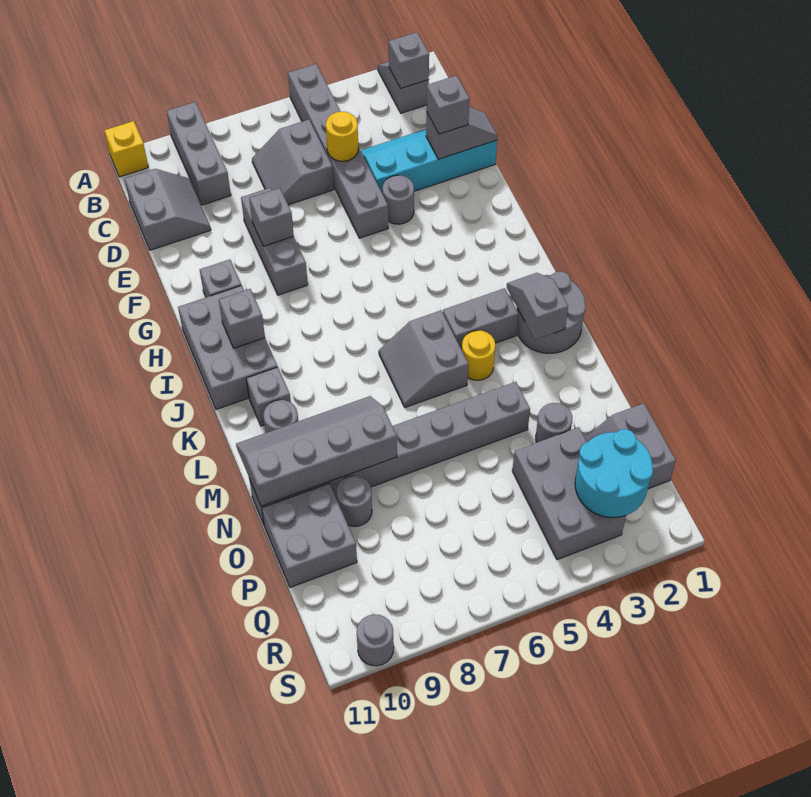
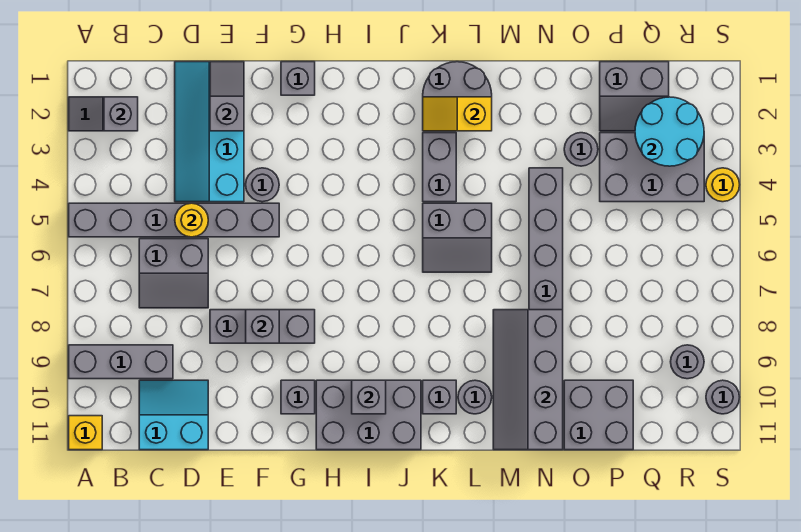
grey slope C10:D11 level 1 top 11 -> cyan slope C10:D11 level 1 top 11
grey brick E2 level 3 -> grey brick G1 level 1
grey slope K2:L2 level 2 top L -> yellow slope K2:L2 level 2 top L
yellow round brick L4 level 1 -> yellow round brick S4 level 1
grey round brick O9 level 1 -> grey round brick R9 level 1

